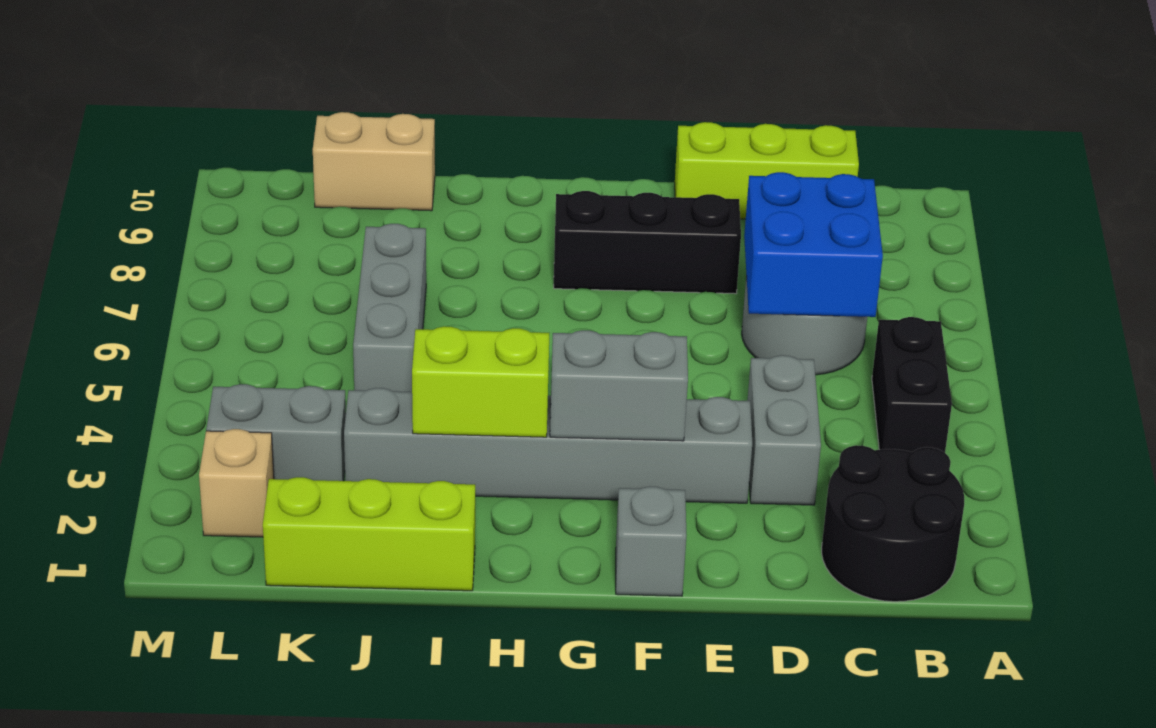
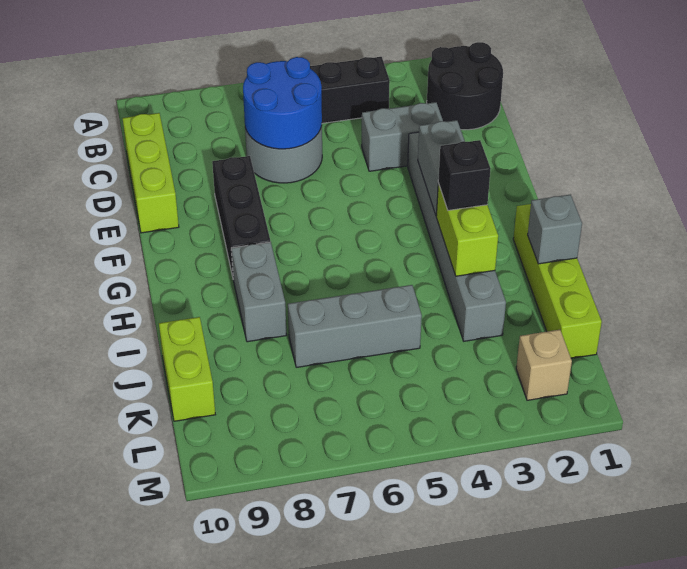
blue brick C6:D7 level 2 -> blue round brick C6:D7 level 2
grey brick F1 level 1 -> grey brick I1 level 2
none -> black brick H3 level 3
lime brick I1:K1 level 1 -> lime brick H1:K1 level 1
tan brick J10:K10 level 1 -> lime brick J10:K10 level 1
grey brick K3:L3 level 1 -> grey brick H8:I8 level 1

